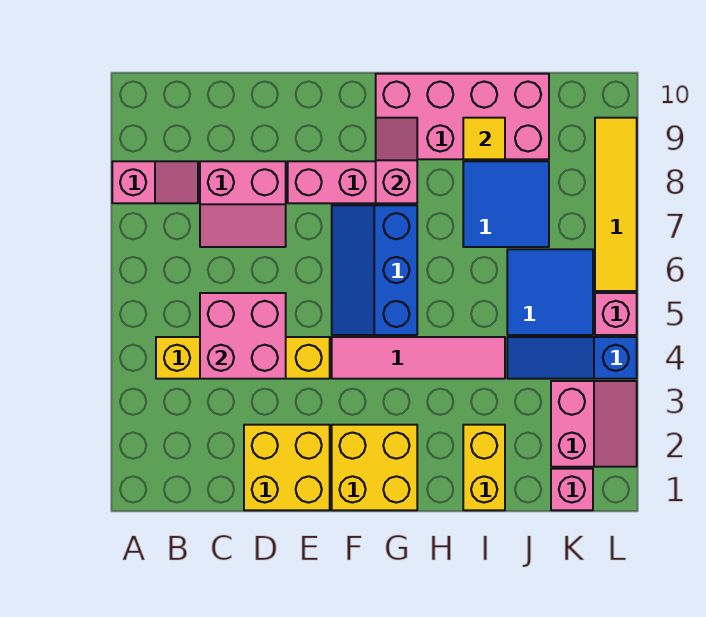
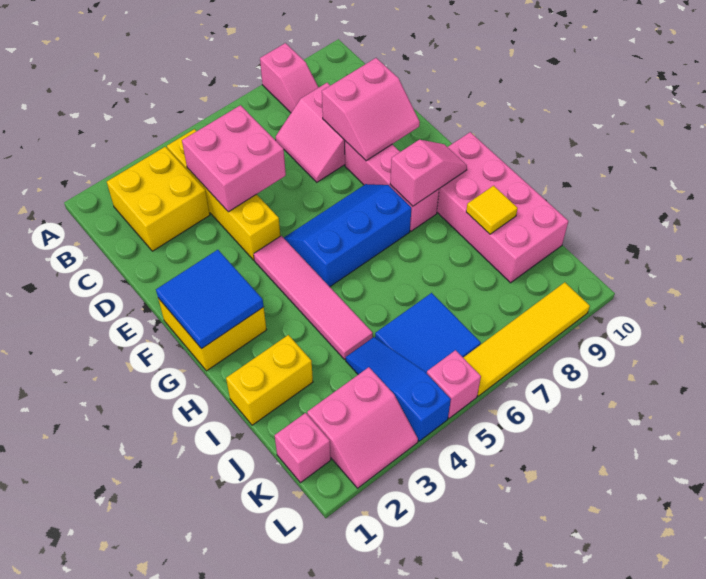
yellow brick D1:E2 level 1 -> yellow brick B2:C3 level 1
none -> pink slope D8:E9 level 2 top D
blue tile I7:J8 level 1 -> blue tile F1:G2 level 2

